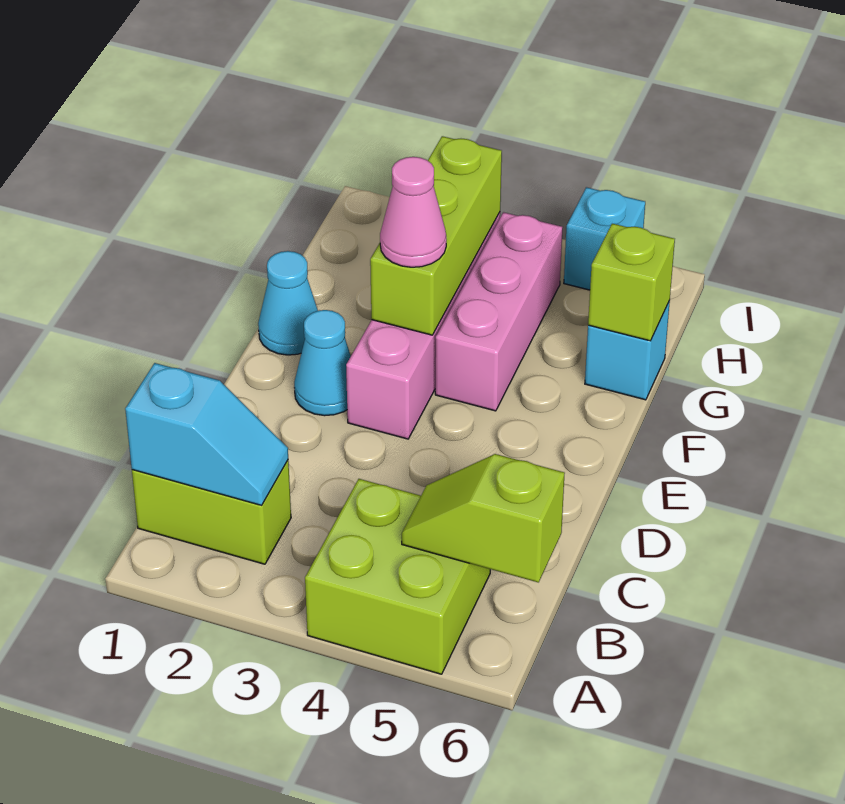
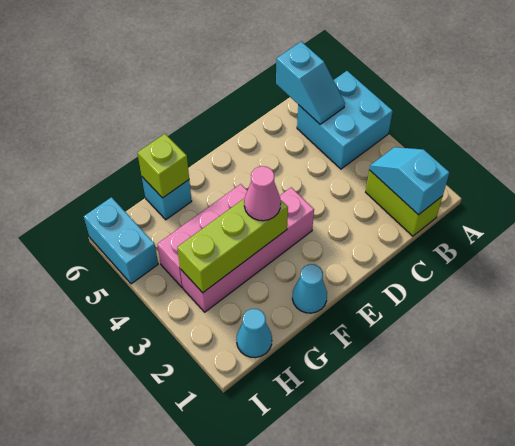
lime brick A4:B5 level 1 -> cyan brick A4:B5 level 1
lime slope B5:B6 level 2 top 6 -> cyan slope B5:B6 level 2 top 6
cyan cone E2 level 1 -> cyan cone H1 level 1
cyan brick I5 level 1 -> cyan brick I5:I6 level 1

